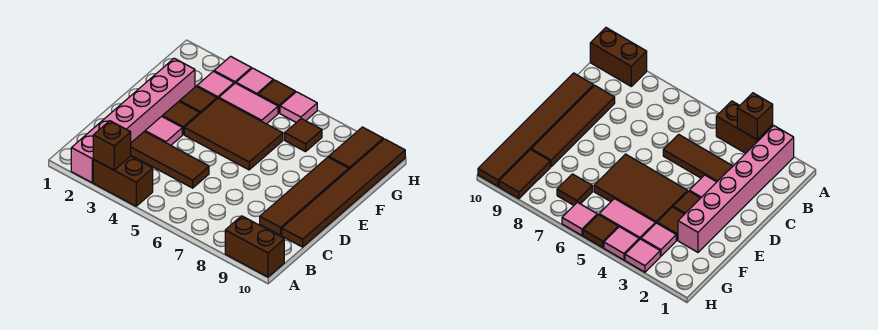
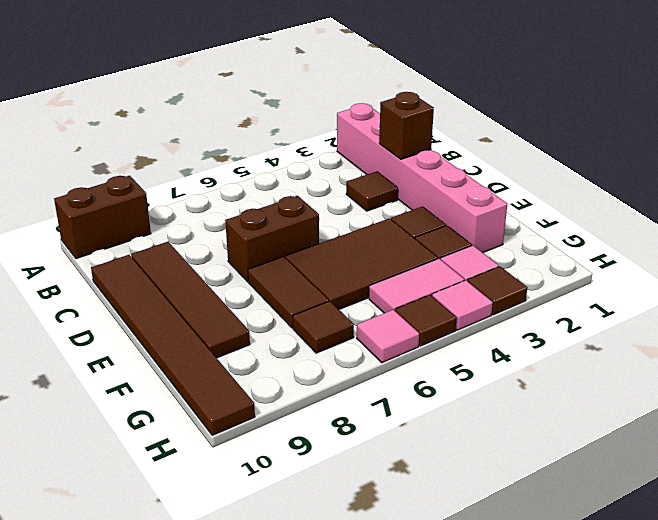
brown brick A3:A4 level 1 -> brown brick D6:D7 level 1
brown brick A3 level 2 -> brown brick C2 level 2
brown tile C3:C5 level 1 -> brown tile C3 level 1
pink tile D3 level 1 -> none
brown tile G9:H9 level 1 -> brown tile E7:F7 level 1
pink tile H3 level 1 -> brown tile H3 level 1

